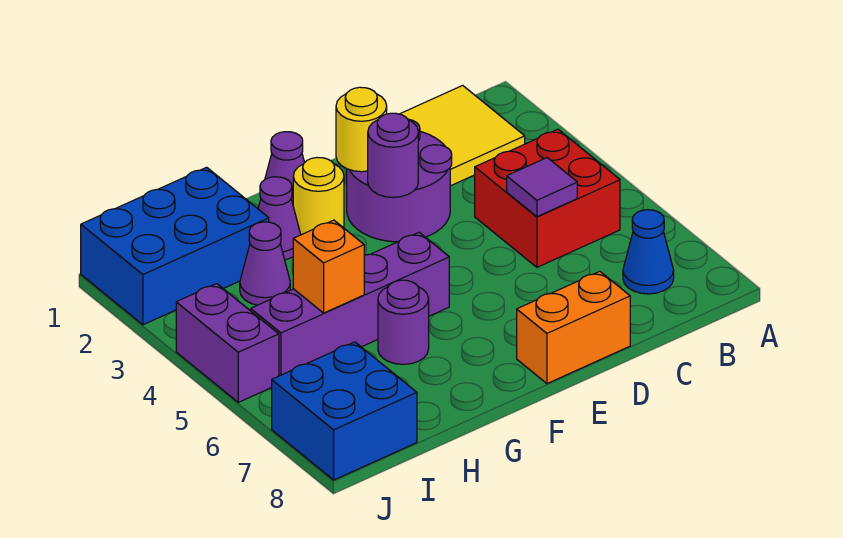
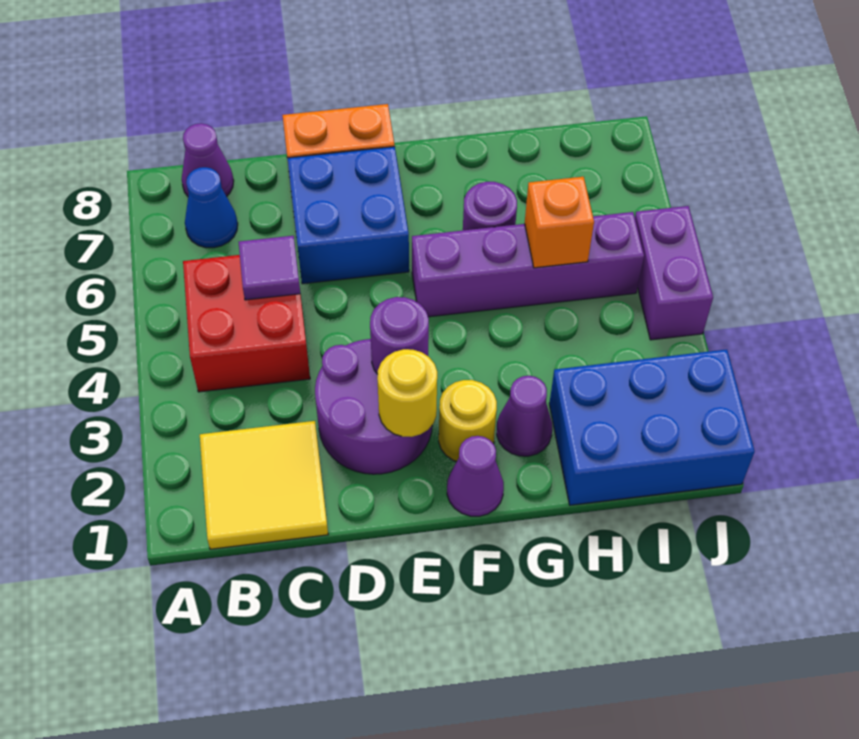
purple cone H3 level 1 -> purple cone B8 level 1
blue brick I7:J8 level 1 -> blue brick D6:E7 level 1

